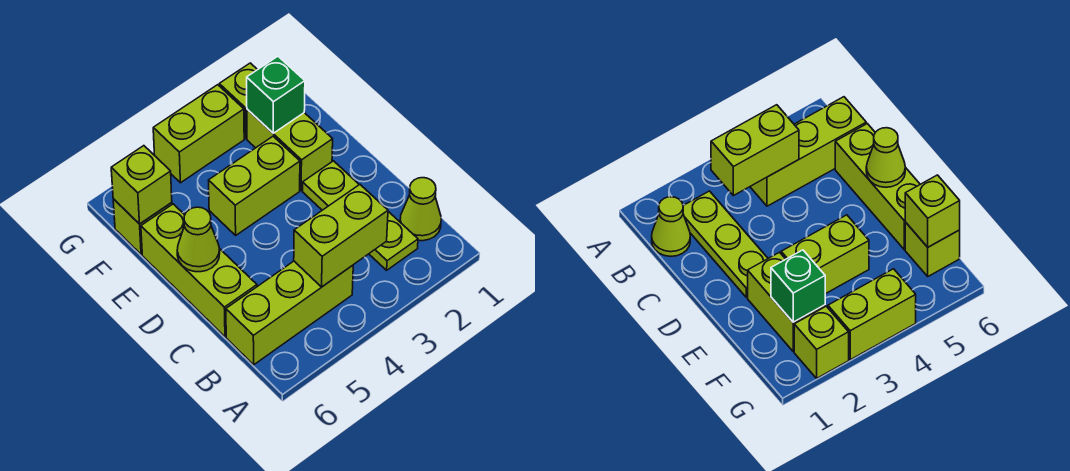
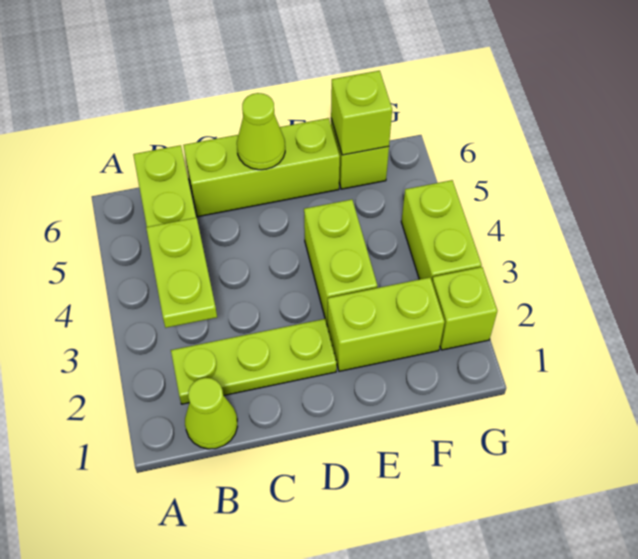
lime brick B3:B4 level 2 -> lime plate B3:B4 level 2
green brick F2 level 2 -> none

